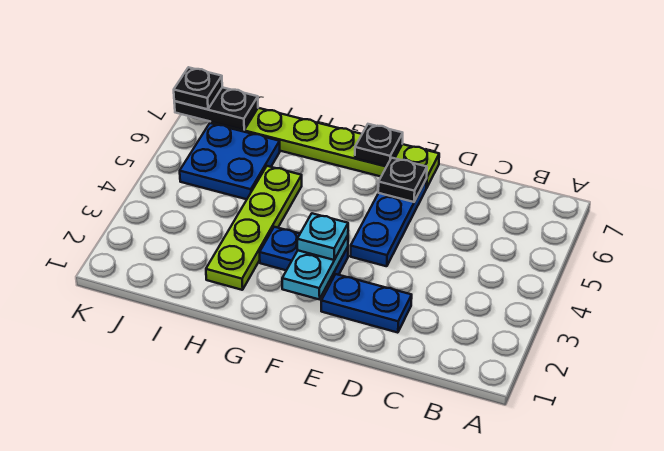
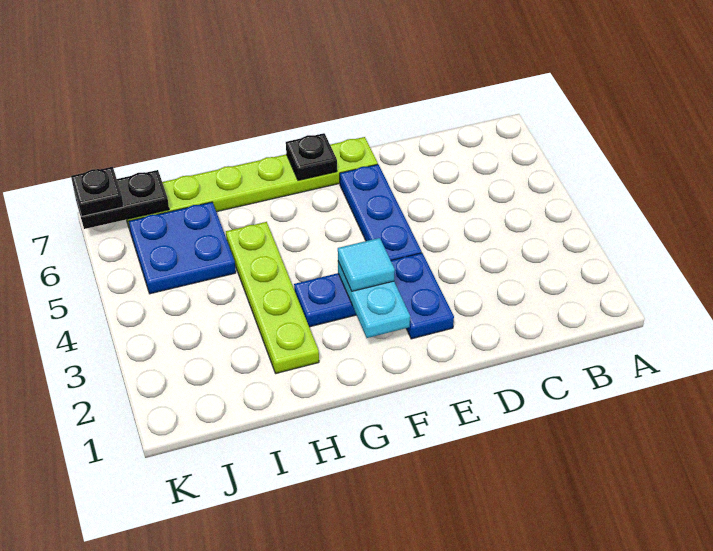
blue plate D2:E2 level 1 -> blue plate E2:E3 level 1
black plate E6 level 2 -> none
cyan plate F3 level 3 -> cyan tile F3 level 3

